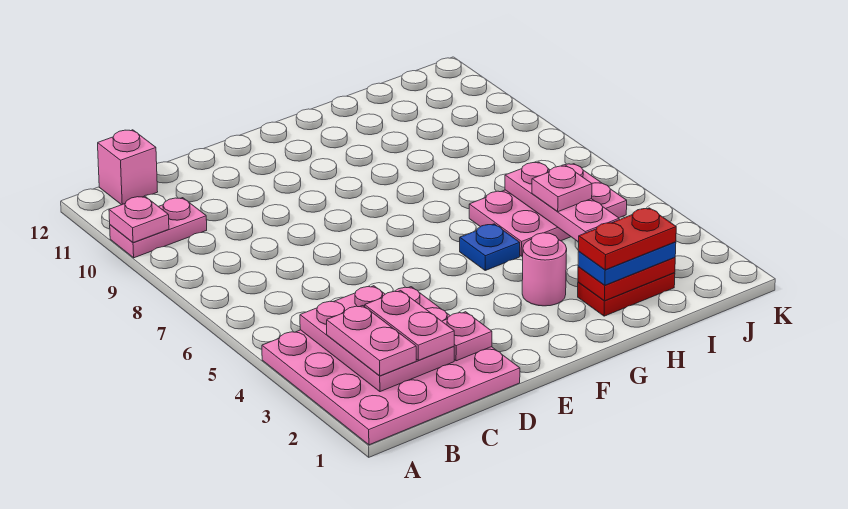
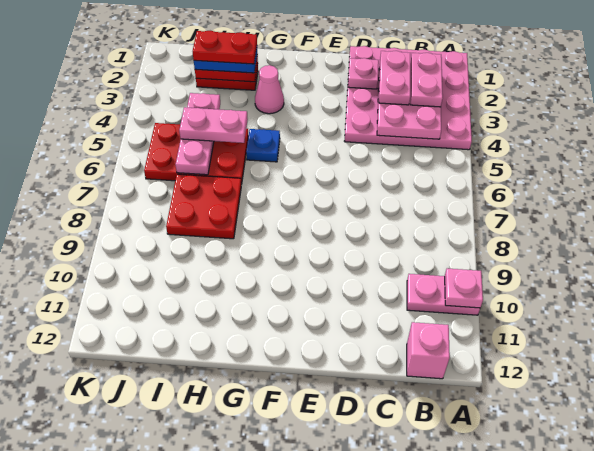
pink round brick G3 level 1 -> pink cone G3 level 1
pink plate H5:J6 level 1 -> red plate H5:J6 level 1
none -> red plate H7:I8 level 1
pink plate I5 level 3 -> pink plate H5:I5 level 3

